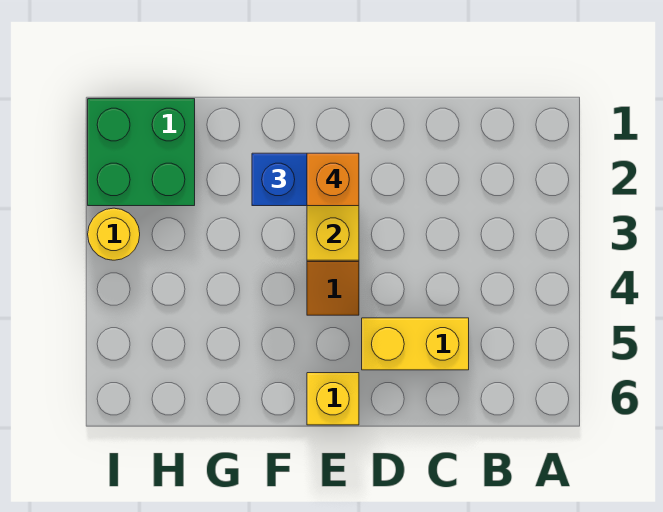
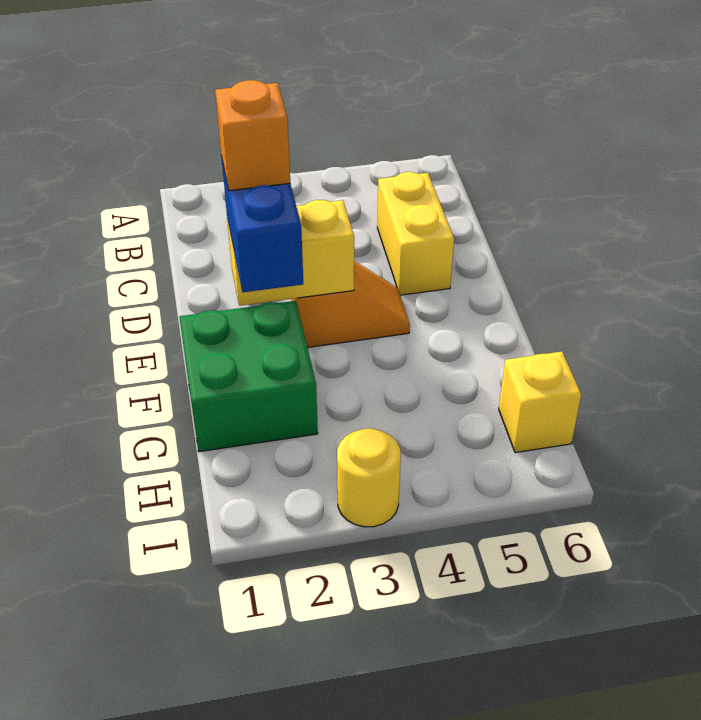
yellow brick E6 level 1 -> yellow brick H6 level 1
green brick H1:I2 level 1 -> green brick F1:G2 level 1

